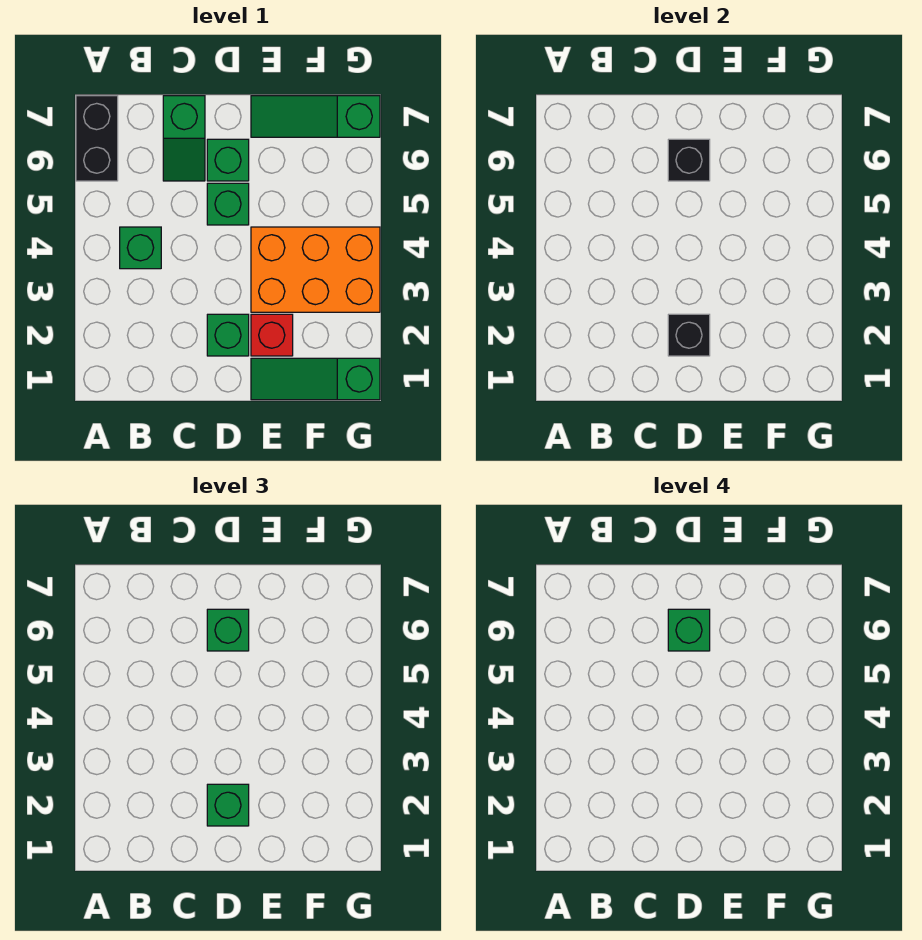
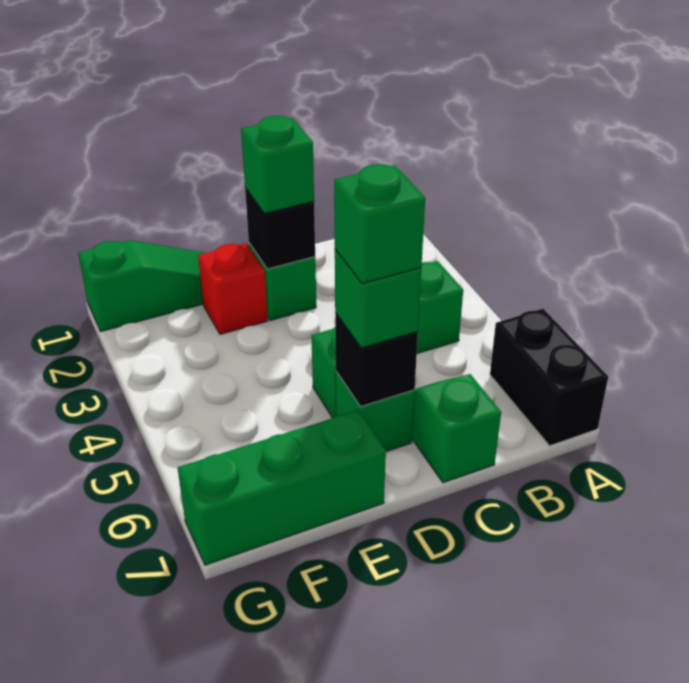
orange brick E3:G4 level 1 -> none
green slope E7:G7 level 1 top G -> green brick E7:G7 level 1

